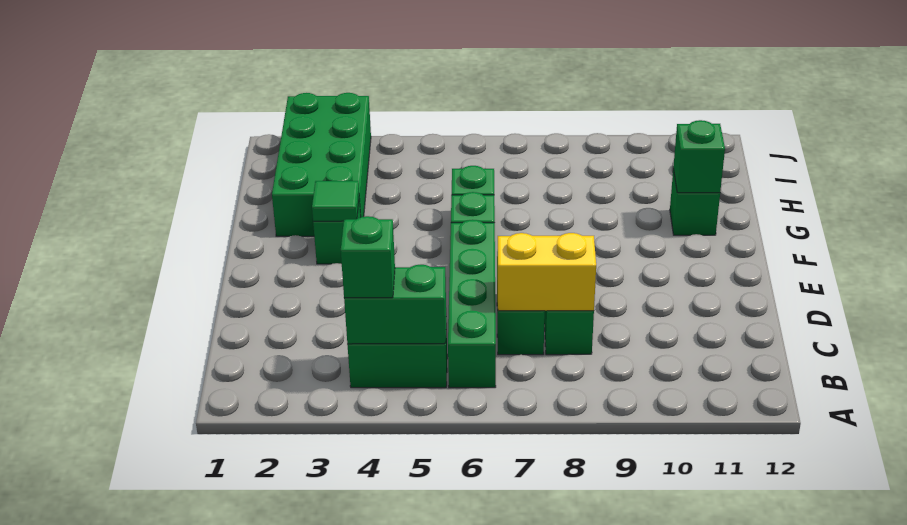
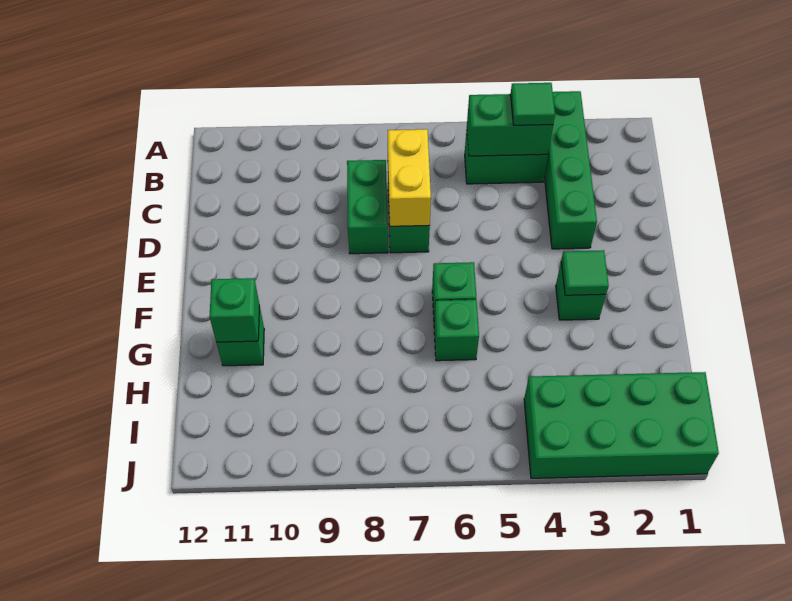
green brick B4 level 3 -> green tile B4 level 3
green brick B6:E6 level 1 -> green brick A3:D3 level 1
yellow brick C7:C8 level 2 -> yellow brick C7:D7 level 2
green brick G2:J3 level 1 -> green brick I1:J4 level 1

